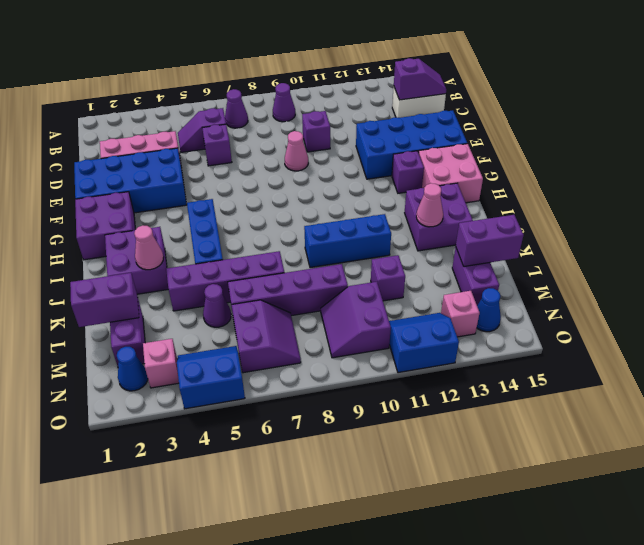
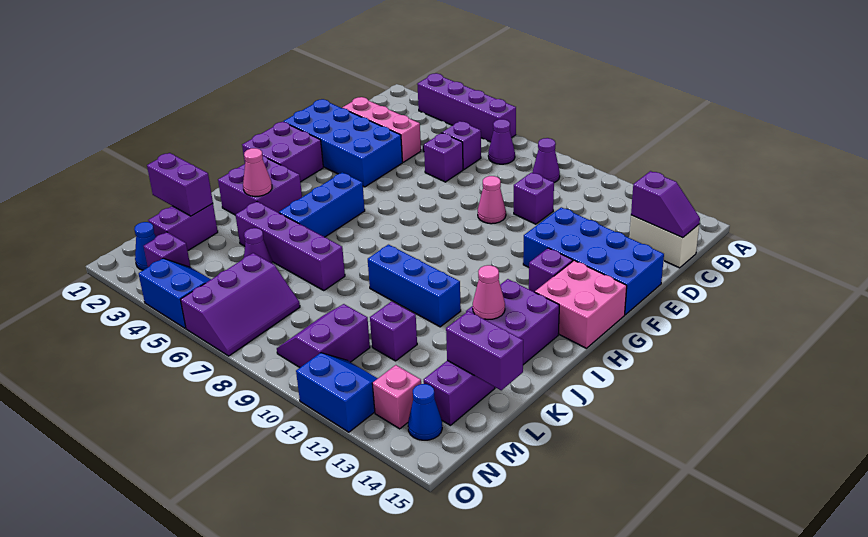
purple brick L6:L9 level 1 -> purple brick A3:A6 level 1
purple slope M6:N7 level 1 top 6 -> purple slope M6:O7 level 1 top 6
pink brick N3 level 1 -> purple brick N3 level 1

